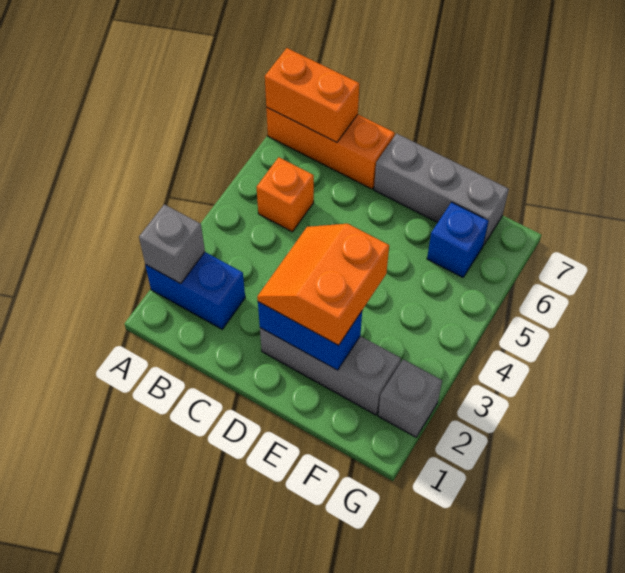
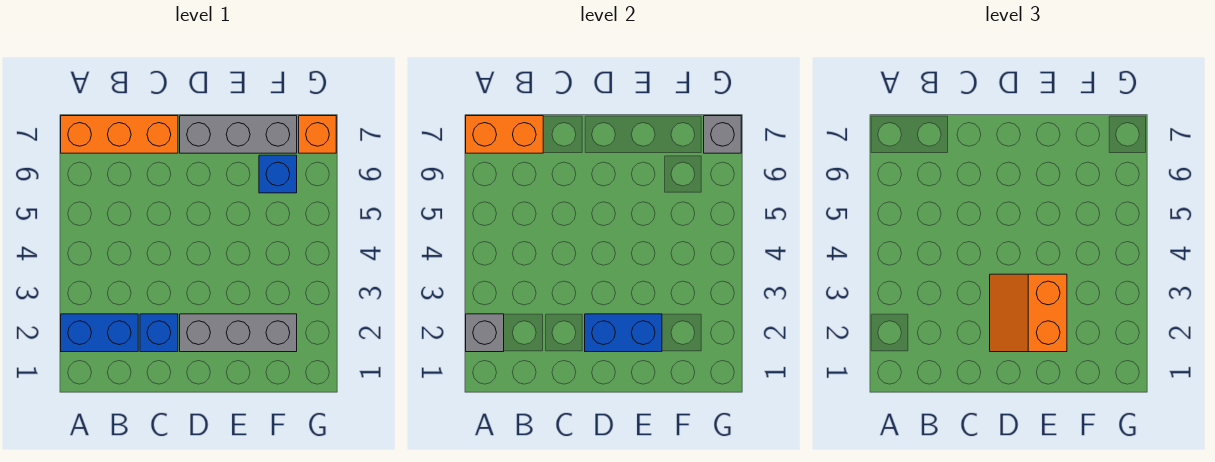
orange brick B5 level 1 -> orange brick G7 level 1
none -> blue brick C2 level 1
grey brick G2 level 1 -> grey brick G7 level 2

